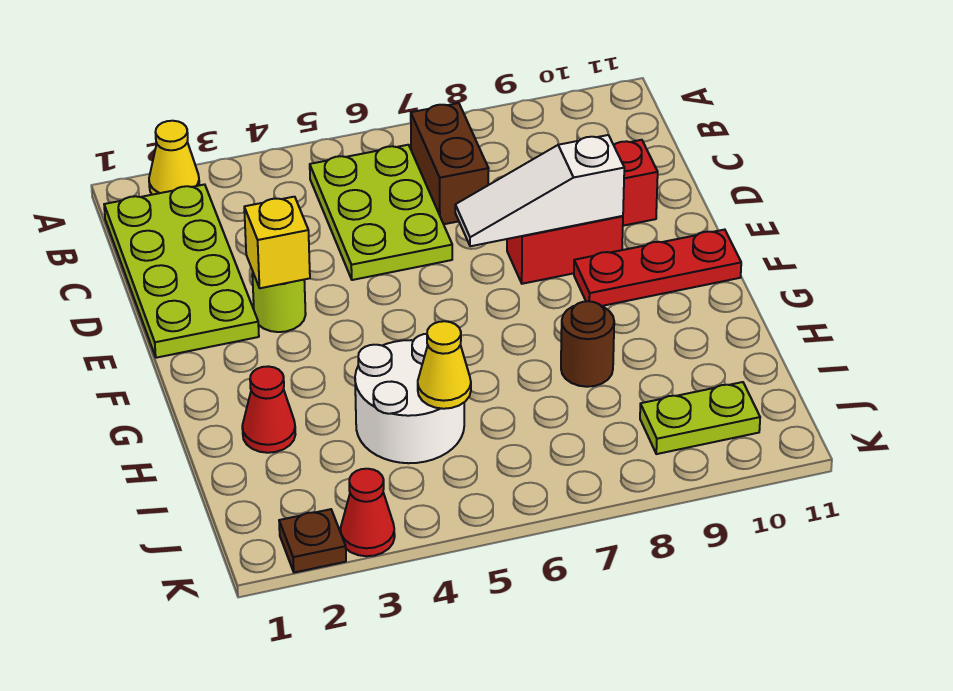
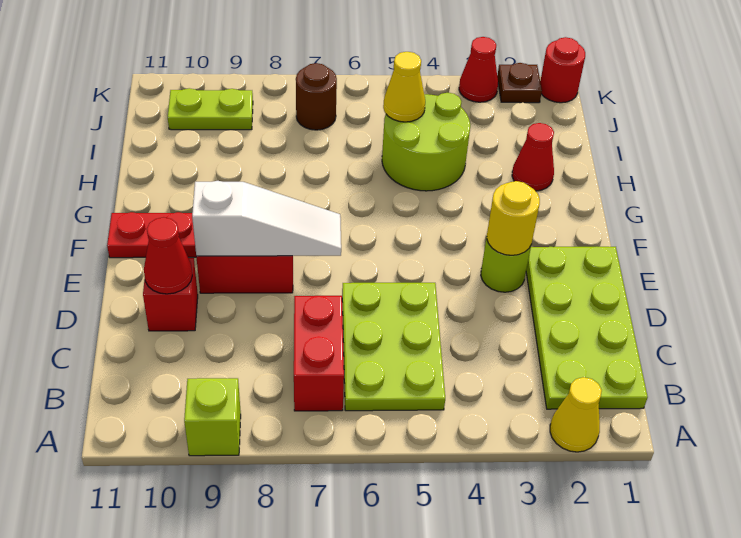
none -> lime brick A9 level 1
brown brick B7:C7 level 1 -> red brick B7:C7 level 1
none -> red cone D10 level 2
yellow brick E3 level 2 -> yellow round brick E3 level 2
white round brick H4:I5 level 1 -> lime round brick H4:I5 level 1
brown round brick H8 level 1 -> brown round brick J7 level 1
none -> red round brick K1 level 1

